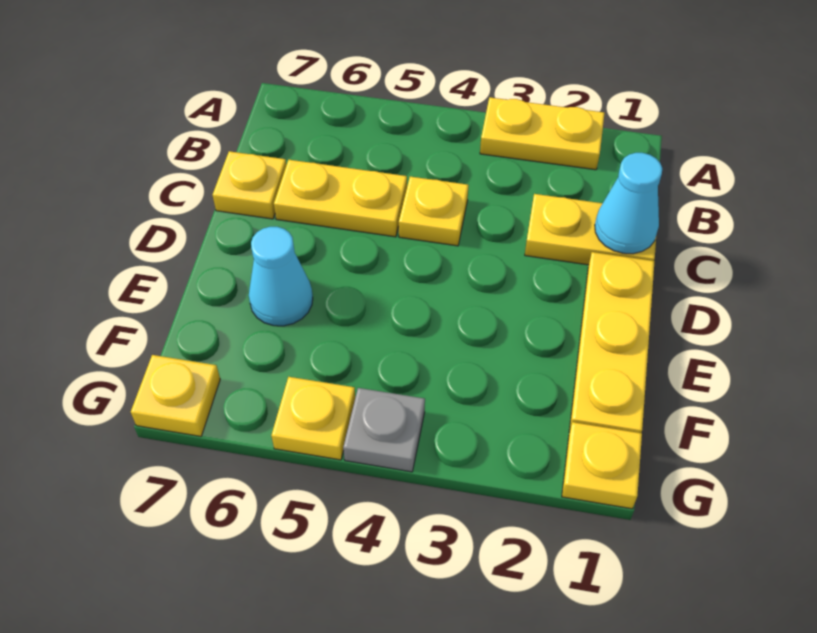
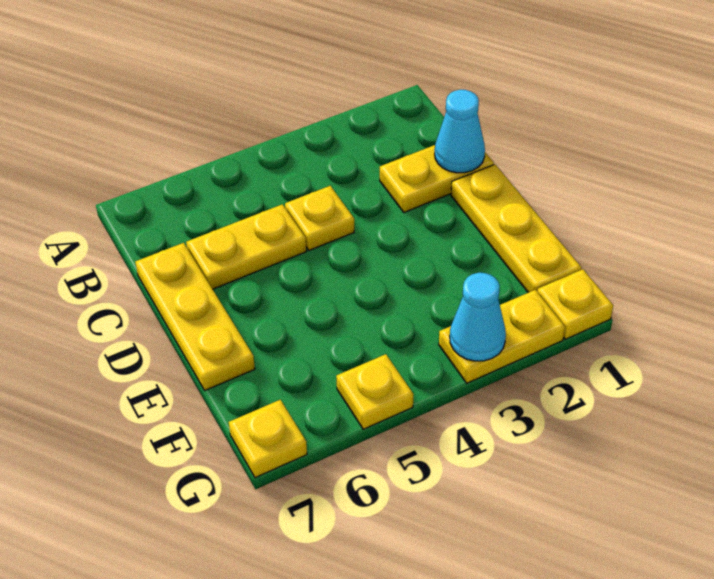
yellow plate A2:A3 level 1 -> yellow plate G2:G3 level 1
yellow plate C7 level 1 -> yellow plate C7:E7 level 1
cyan cone E6 level 1 -> cyan cone G3 level 2
grey plate G4 level 1 -> none

